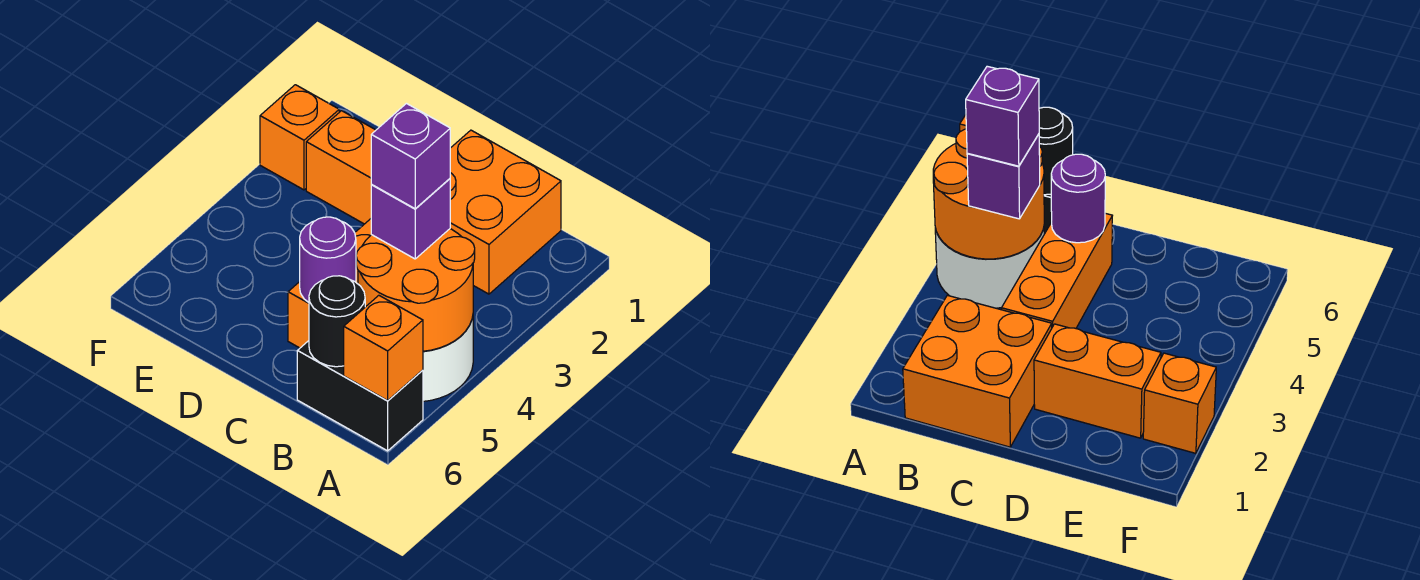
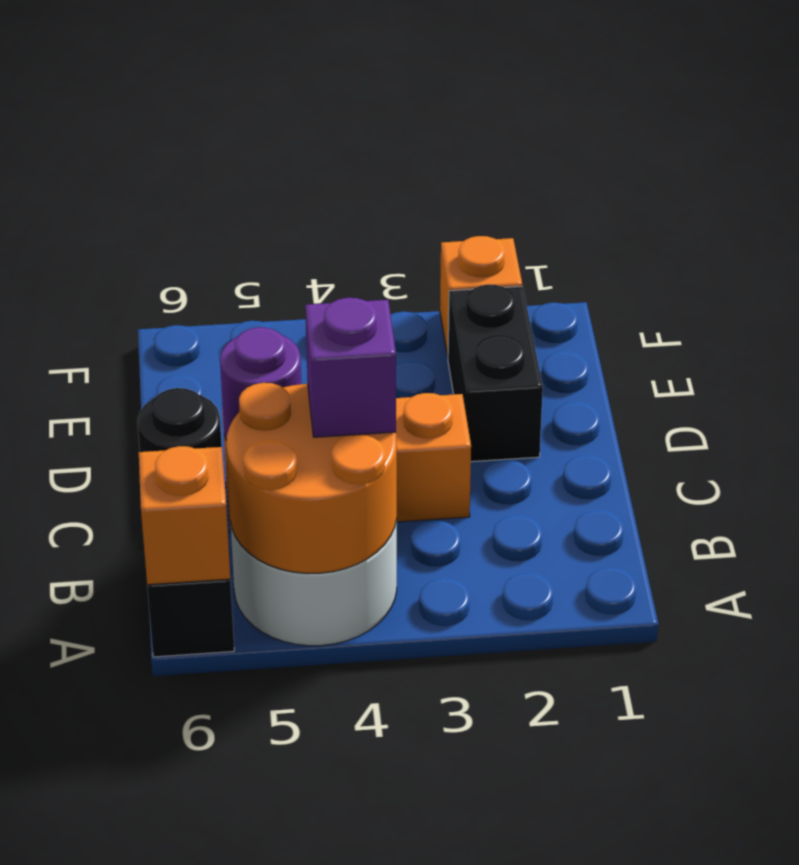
orange brick B1:C2 level 1 -> none
purple brick B4 level 4 -> none
orange brick D2:E2 level 1 -> black brick D2:E2 level 1

